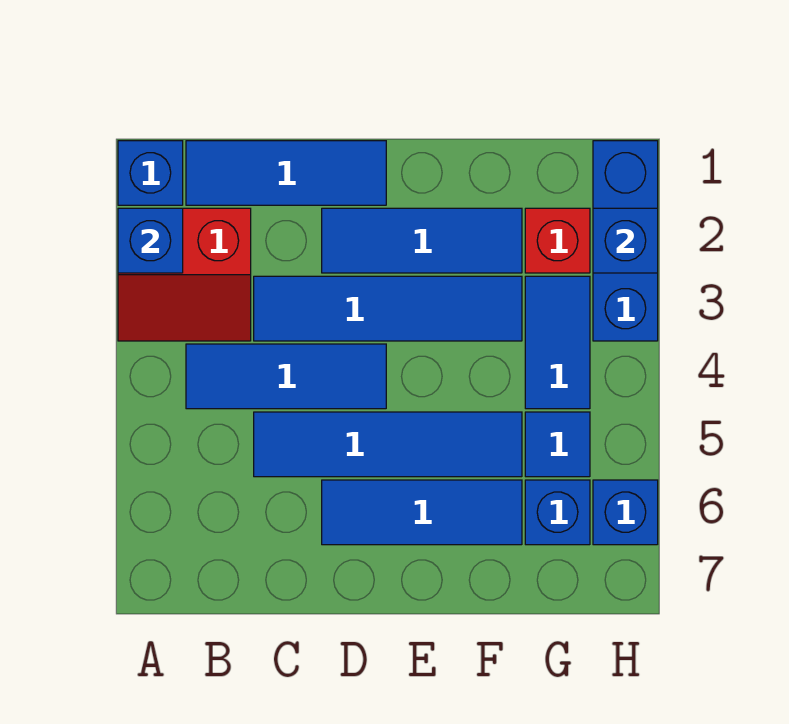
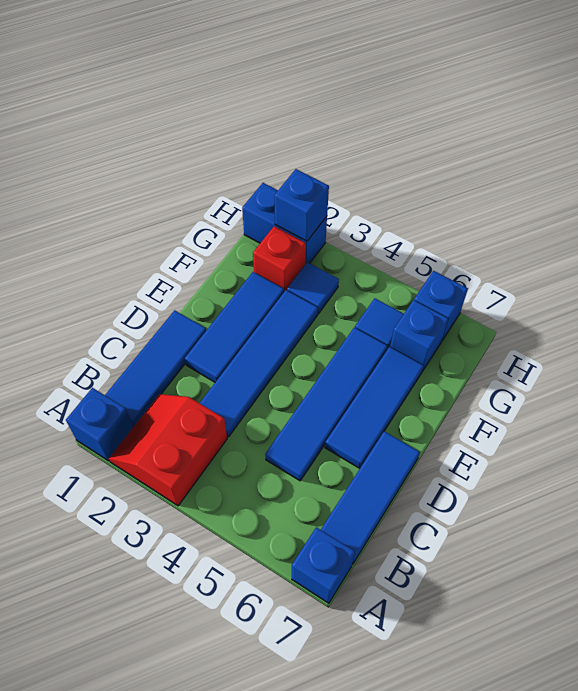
red slope A2:B3 level 1 top 2 -> red slope A2:B3 level 1 top 3
blue brick A2 level 2 -> blue brick A7 level 1
blue tile B4:D4 level 1 -> blue tile B7:D7 level 1
blue tile G3:G4 level 1 -> blue tile G3 level 1
blue brick H1:H3 level 1 -> blue brick H1:H2 level 1

